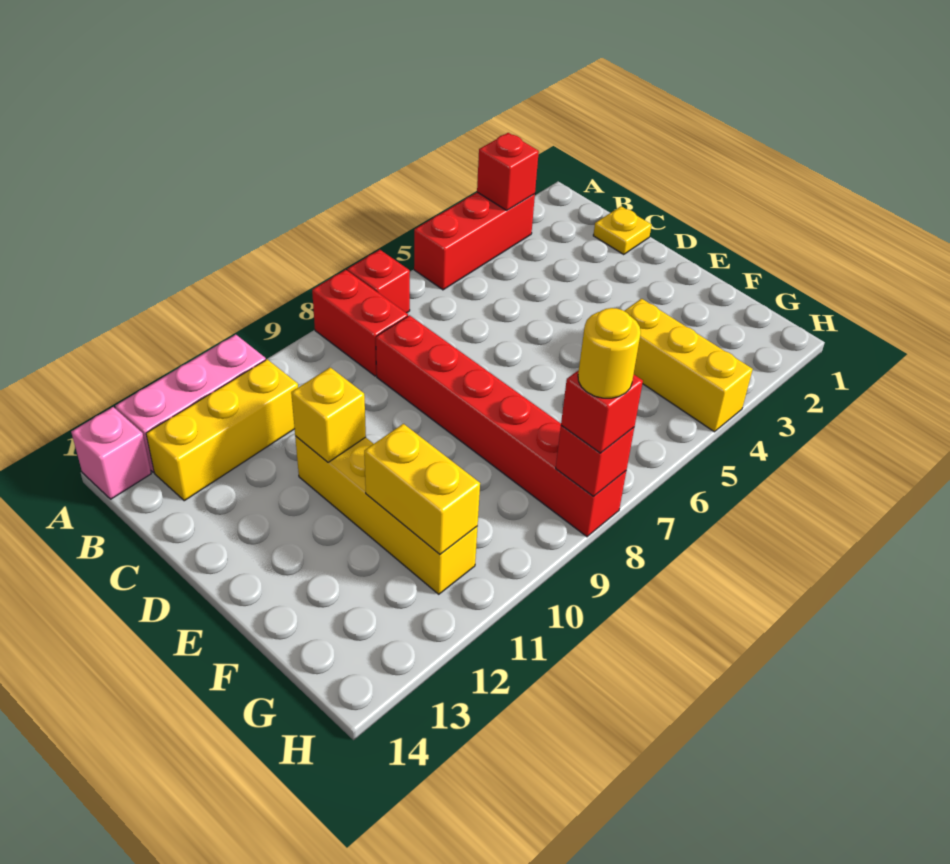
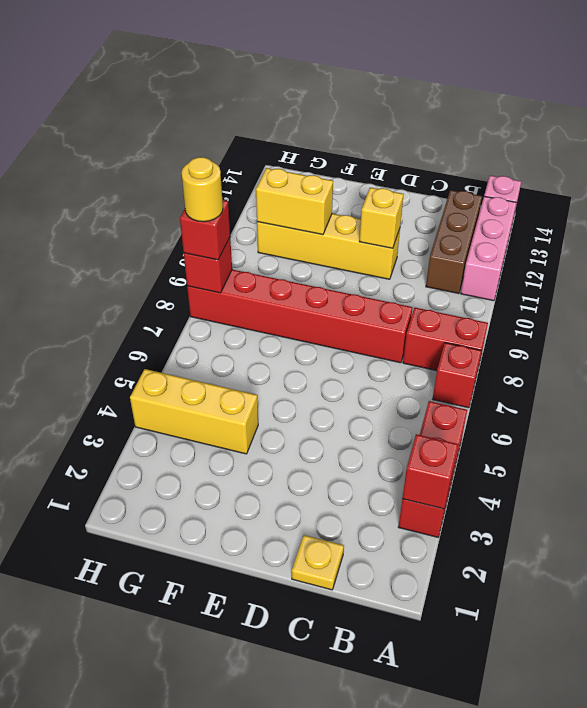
yellow brick B11:B13 level 1 -> brown brick B11:B13 level 1

